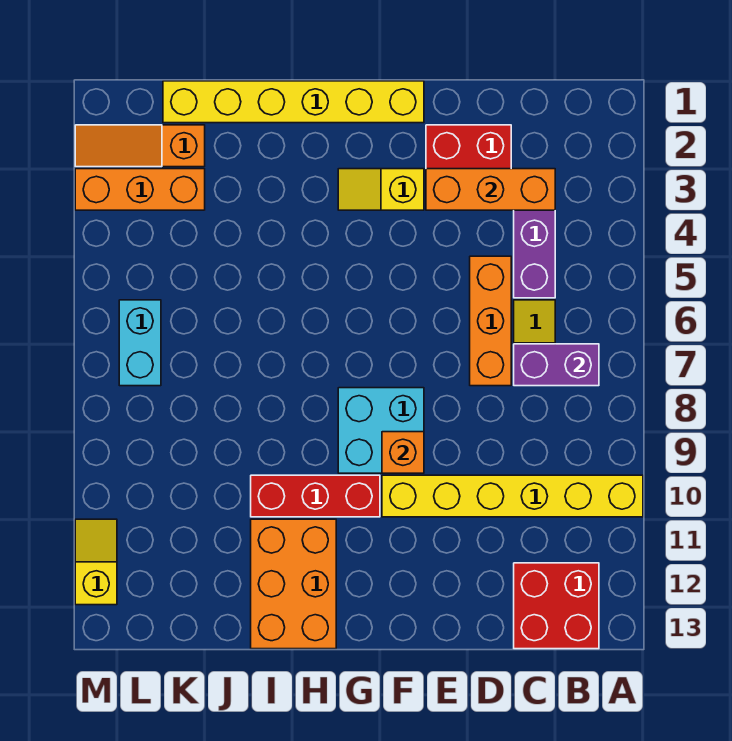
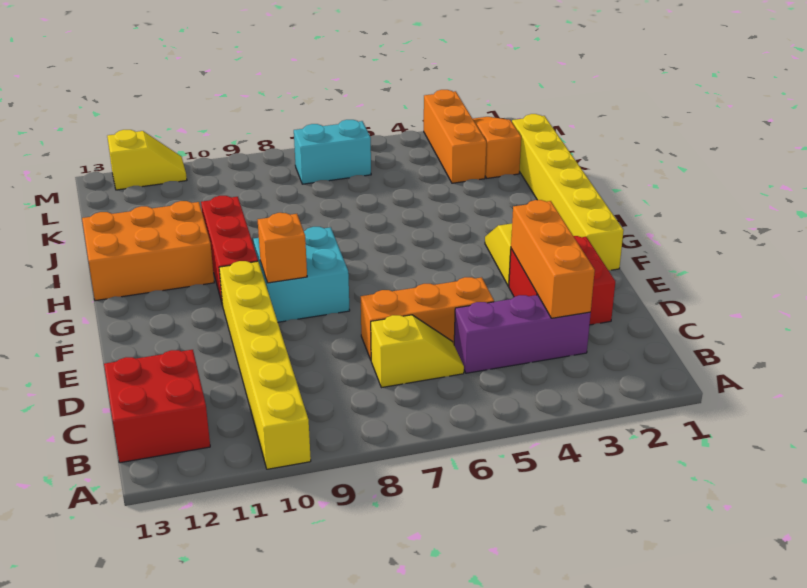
purple brick B7:C7 level 2 -> none

